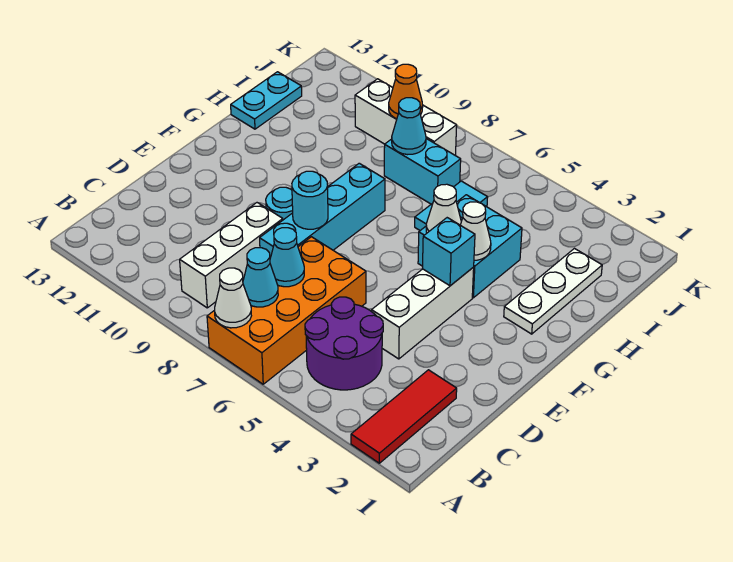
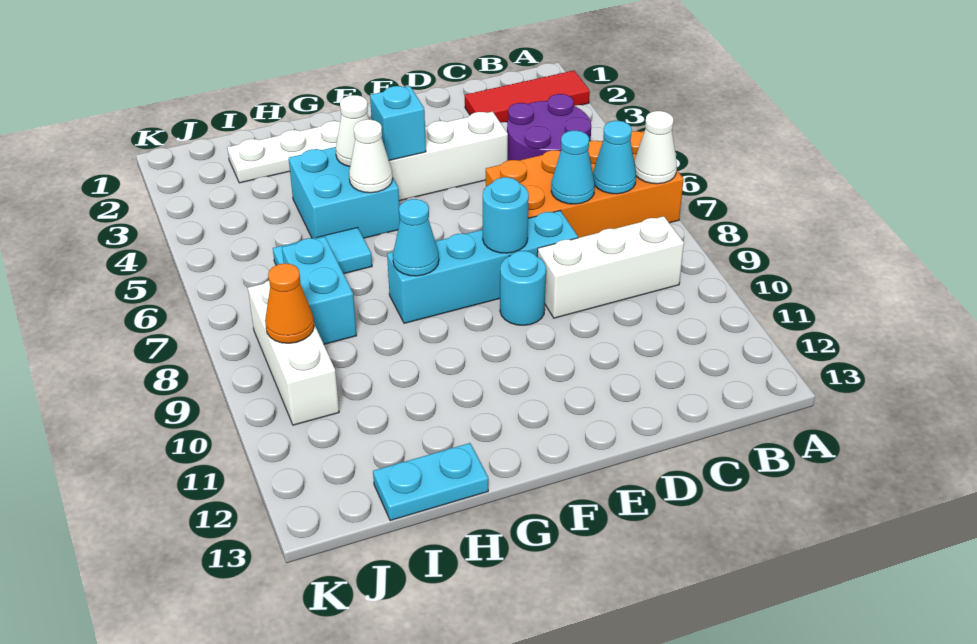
cyan cone I8 level 2 -> cyan cone G8 level 2

